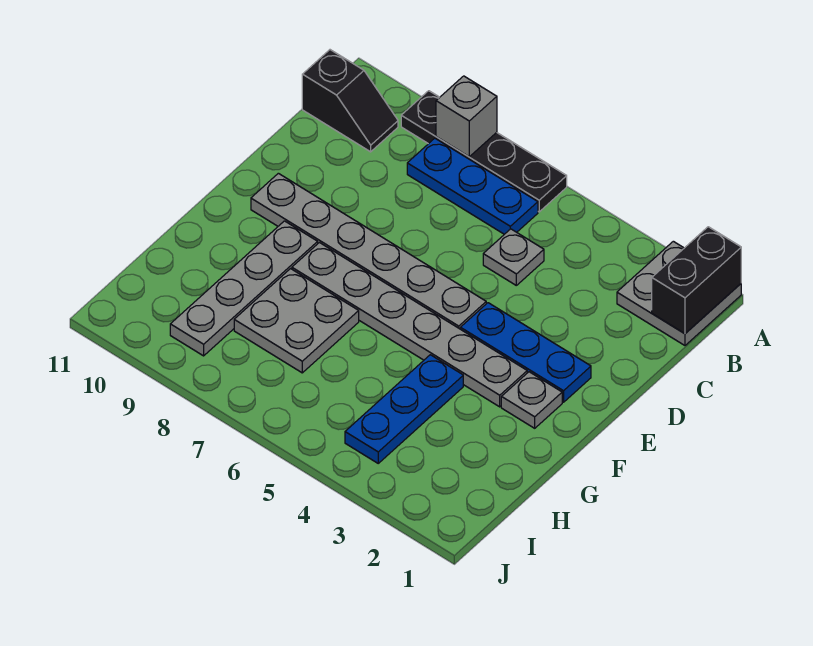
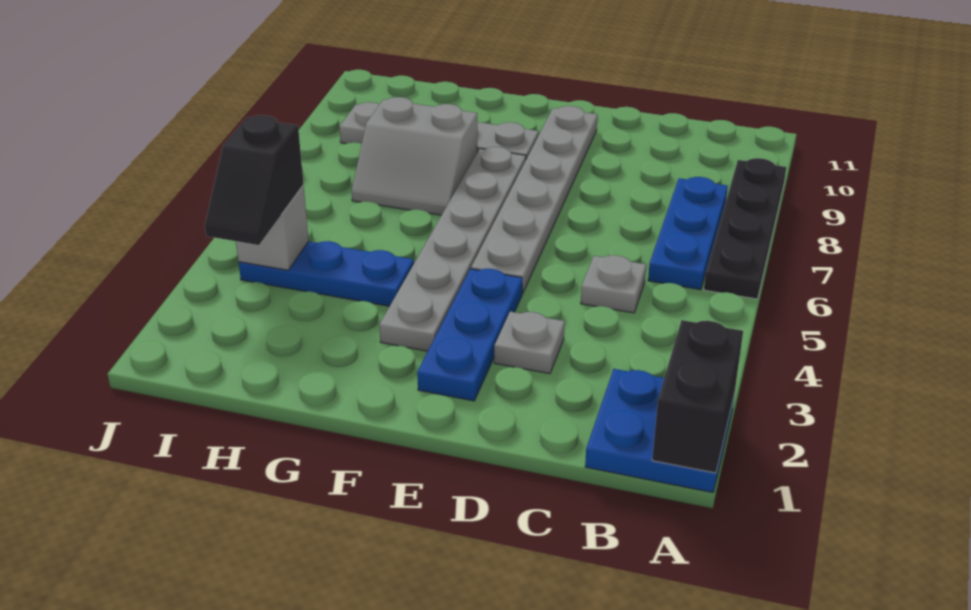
grey plate A1:B2 level 1 -> blue plate A1:B2 level 1
black brick A1:B1 level 2 -> black brick A1:A2 level 2
grey brick A8 level 2 -> grey brick I4 level 2
black slope B10:B11 level 1 top 11 -> black slope I3:I4 level 3 top 4
grey plate F2 level 1 -> grey plate D3 level 1
grey plate G7:H8 level 1 -> grey slope G7:H8 level 1 top 8

